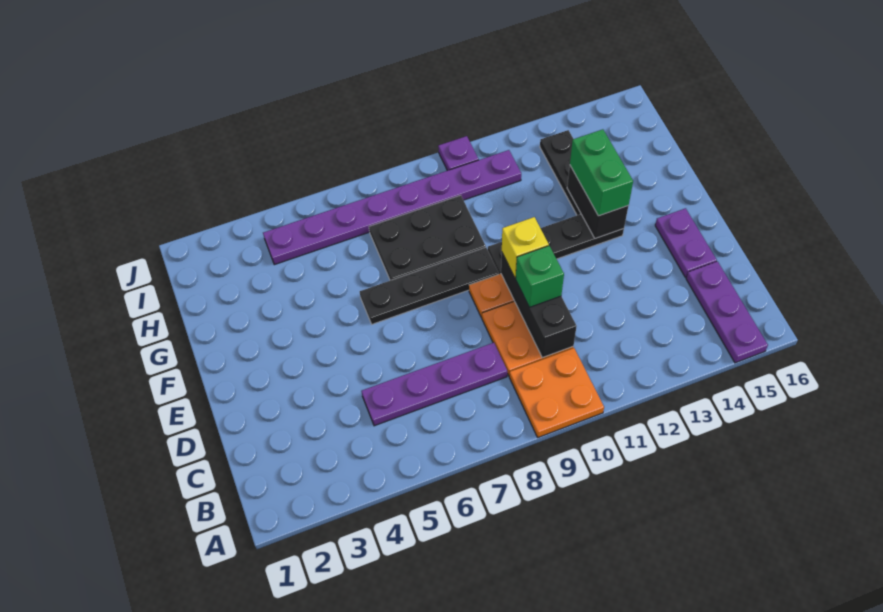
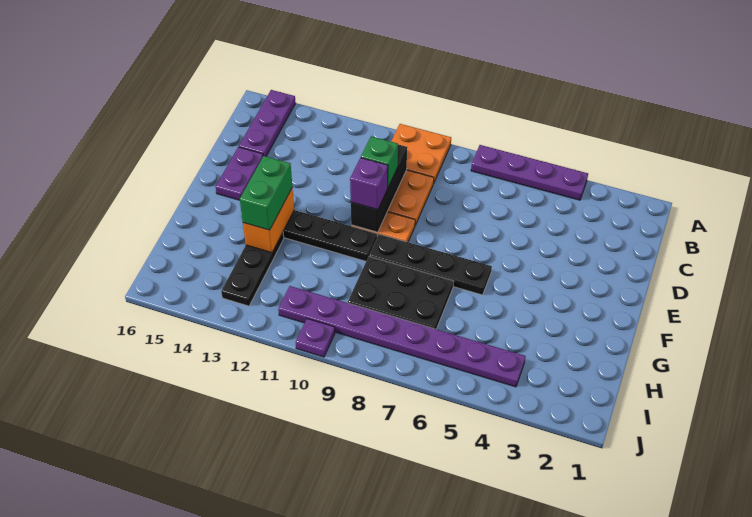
purple plate C5:C8 level 1 -> purple plate A4:A7 level 1
yellow brick E10 level 3 -> purple brick E10 level 3
black brick F13:G13 level 2 -> orange brick F13:G13 level 2

